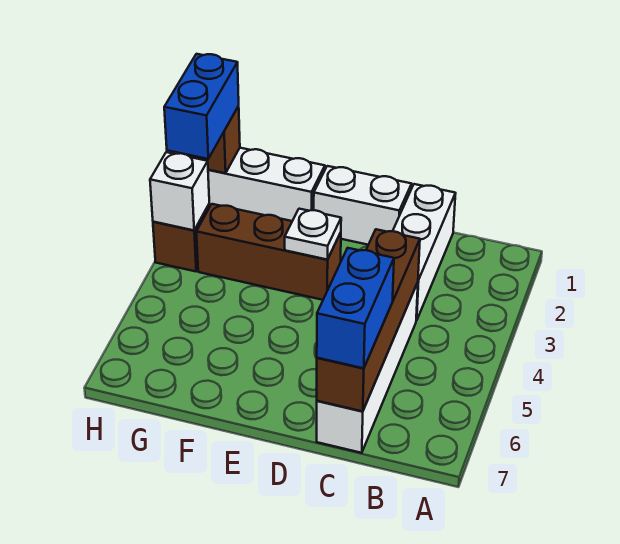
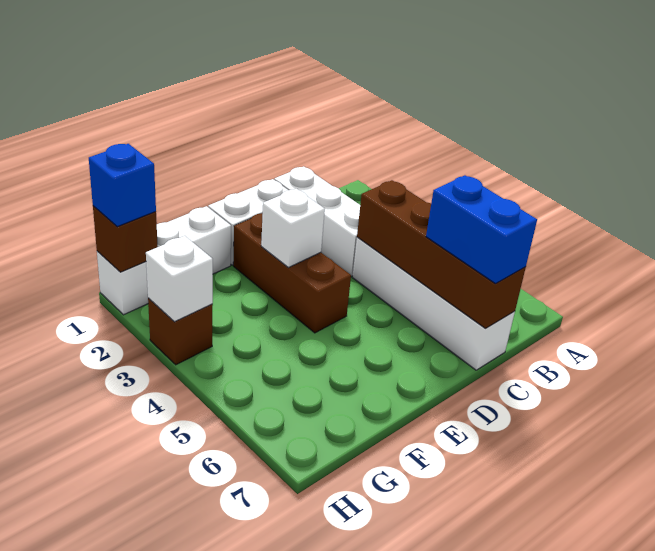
brown brick E3:G3 level 1 -> brown brick E2:E4 level 1
white plate E3 level 2 -> white brick E3 level 2
blue brick H1:H2 level 3 -> blue brick H1 level 3

